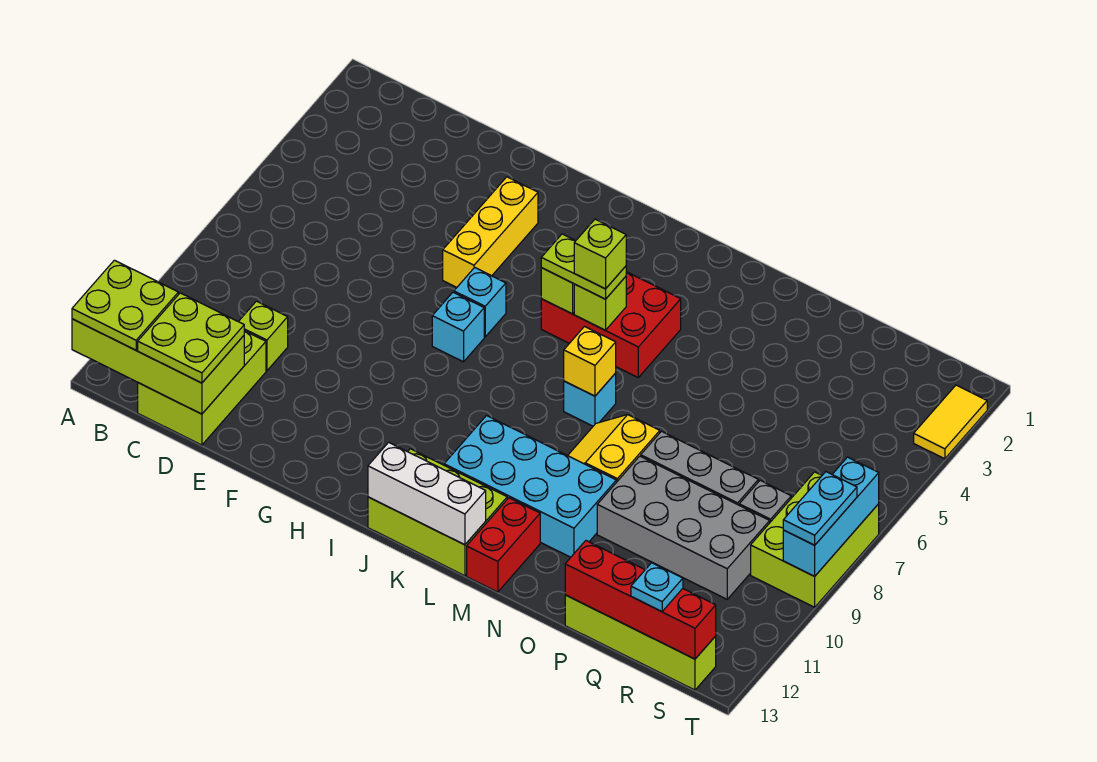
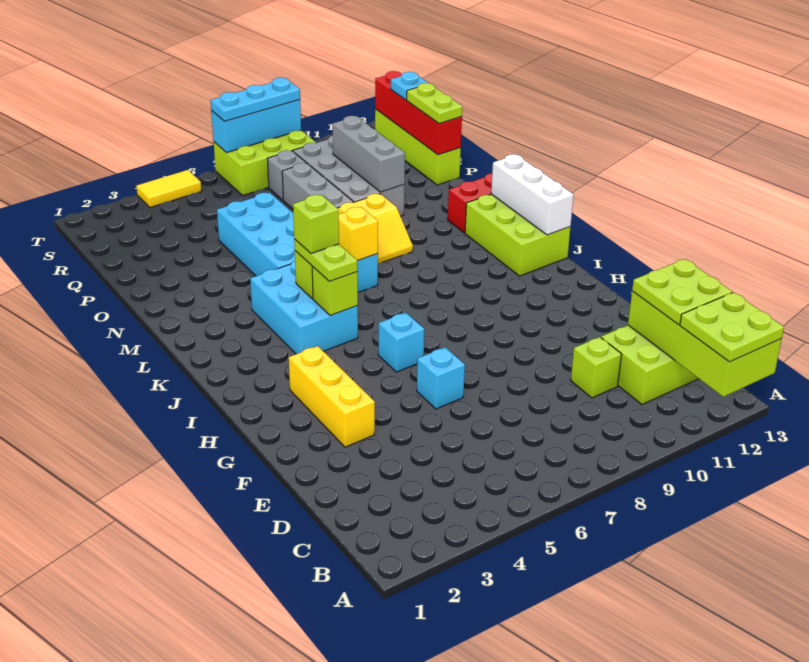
yellow brick G3:G5 level 1 -> yellow brick F3:H3 level 1
cyan brick H7 level 1 -> cyan brick F6 level 1
red brick J4:L5 level 1 -> cyan brick J4:L5 level 1
cyan brick K10:N11 level 1 -> cyan brick M5:P6 level 1
none -> grey brick O10:Q10 level 2
none -> lime plate P13:Q13 level 3
yellow tile T2:T3 level 1 -> yellow tile T4:T5 level 1
cyan plate T8:T9 level 3 -> cyan plate T7:T9 level 3

